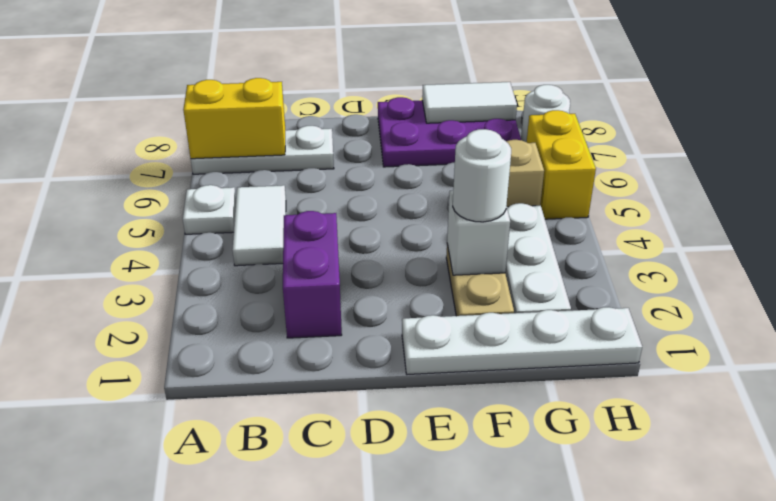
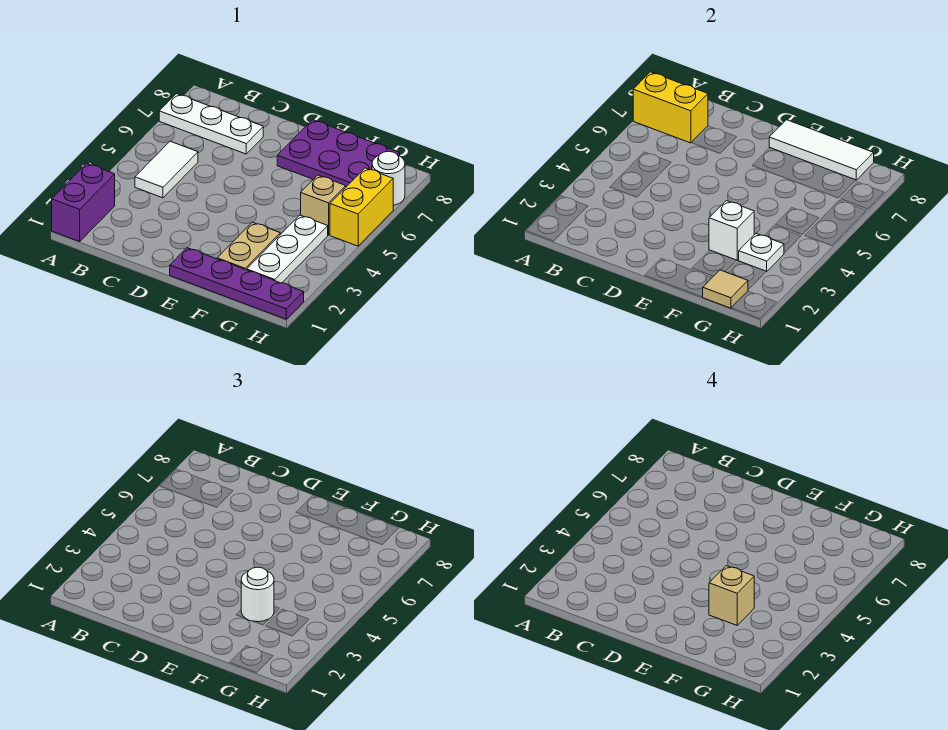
white plate A5 level 1 -> white plate G3 level 2
purple brick C2:C3 level 1 -> purple brick A1:A2 level 1
white plate E1:H1 level 1 -> purple plate E1:H1 level 1
none -> tan brick F3 level 4
white tile F8:G8 level 2 -> white tile E8:G8 level 2
none -> tan tile G1 level 2

